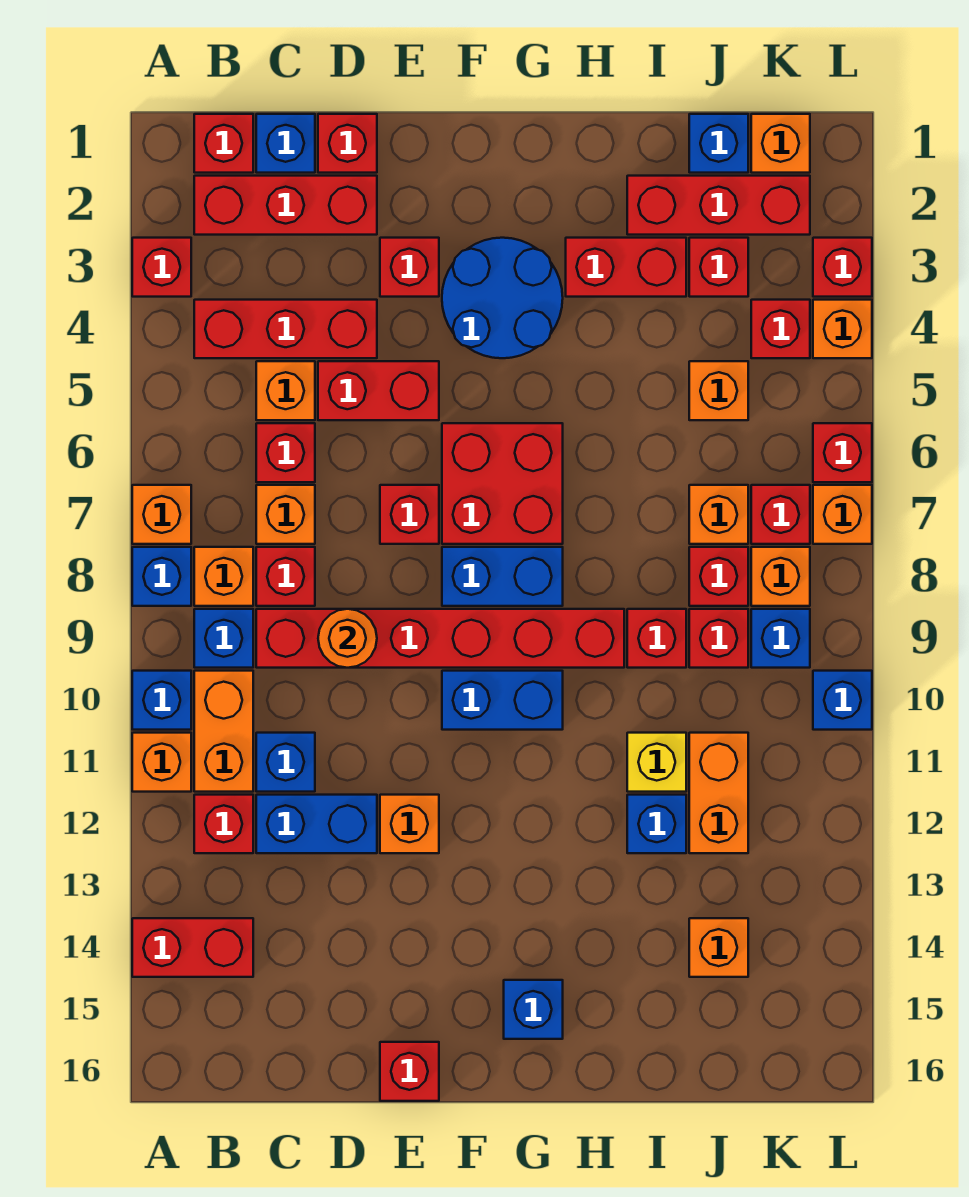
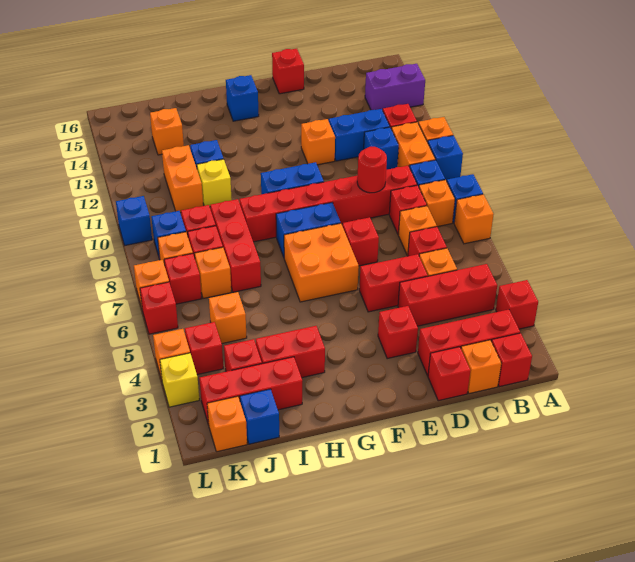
red brick A14:B14 level 1 -> purple brick A14:B14 level 1
blue brick C1 level 1 -> orange brick C1 level 1
orange round brick D9 level 2 -> red round brick D9 level 2
blue round brick F3:G4 level 1 -> none
red brick F6:G7 level 1 -> orange brick F6:G7 level 1
red brick I9 level 1 -> red brick I7:I9 level 1
red brick L3 level 1 -> yellow brick L3 level 1

